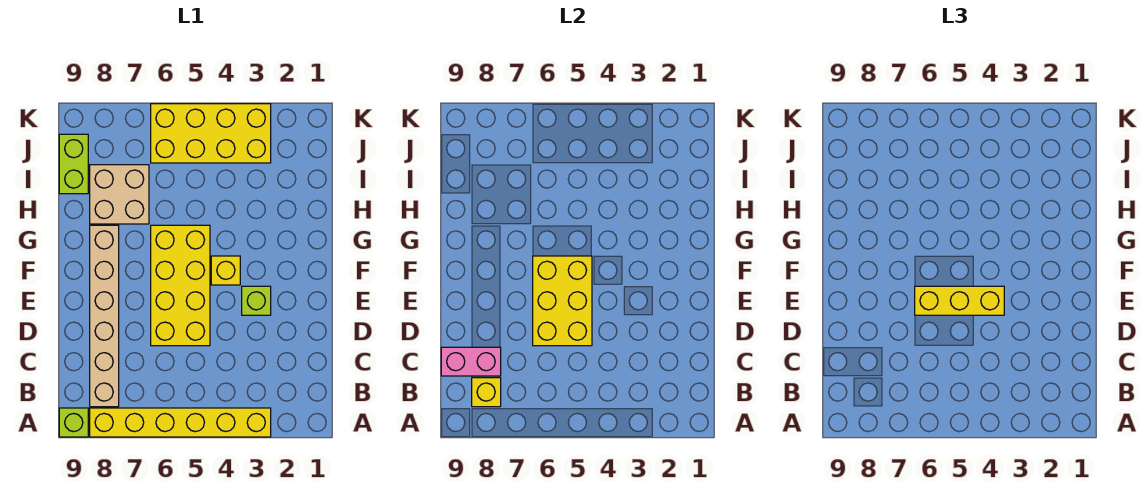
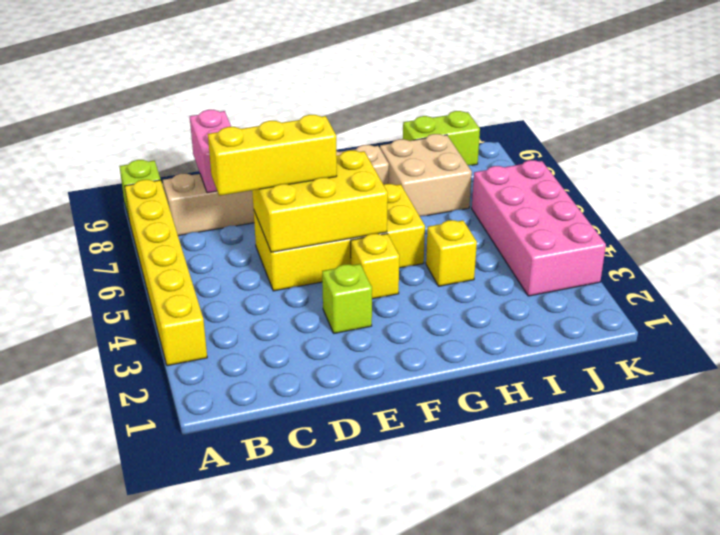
yellow brick B8 level 2 -> yellow brick H4 level 1
yellow brick E4:E6 level 3 -> yellow brick C6:E6 level 3
yellow brick J3:K6 level 1 -> pink brick J3:K6 level 1

